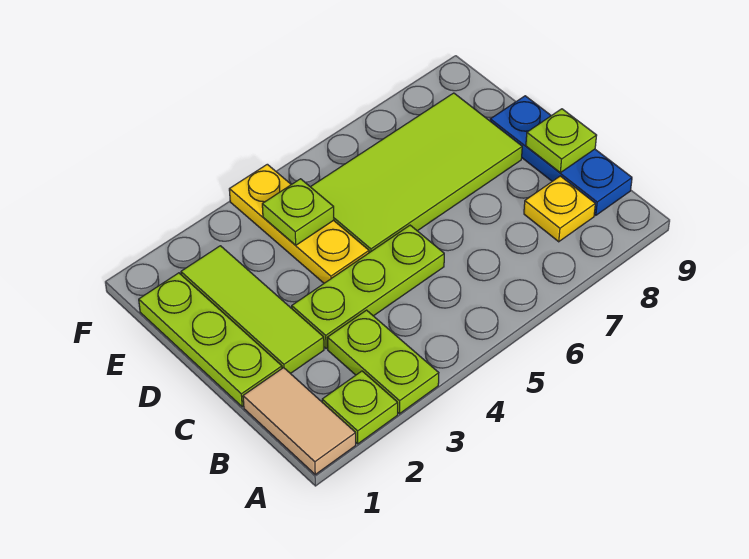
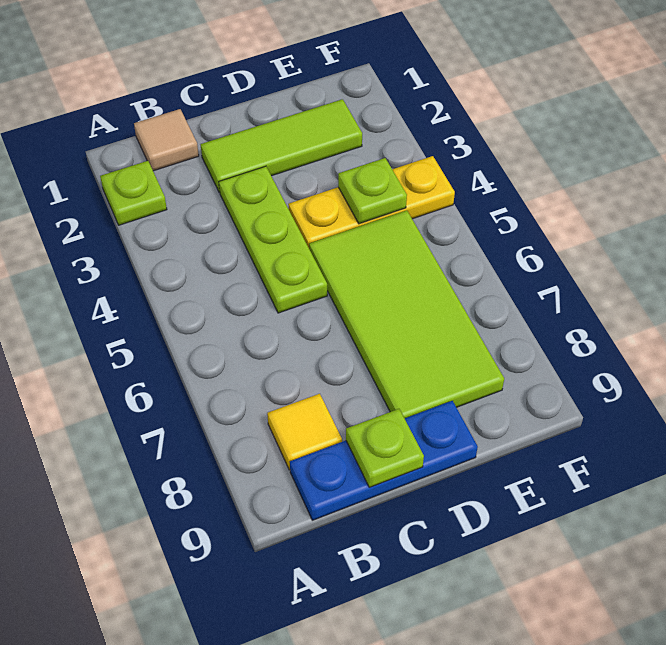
tan tile A1:B1 level 1 -> tan tile B1 level 1
lime plate A3:B3 level 1 -> none
yellow plate B8 level 1 -> yellow tile B8 level 1
lime plate C1:E1 level 1 -> none

